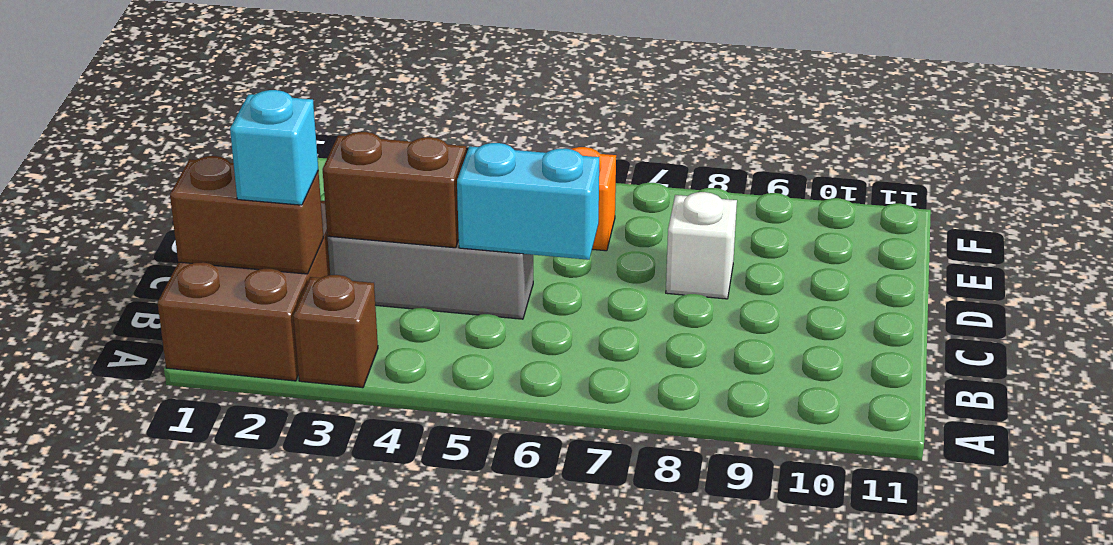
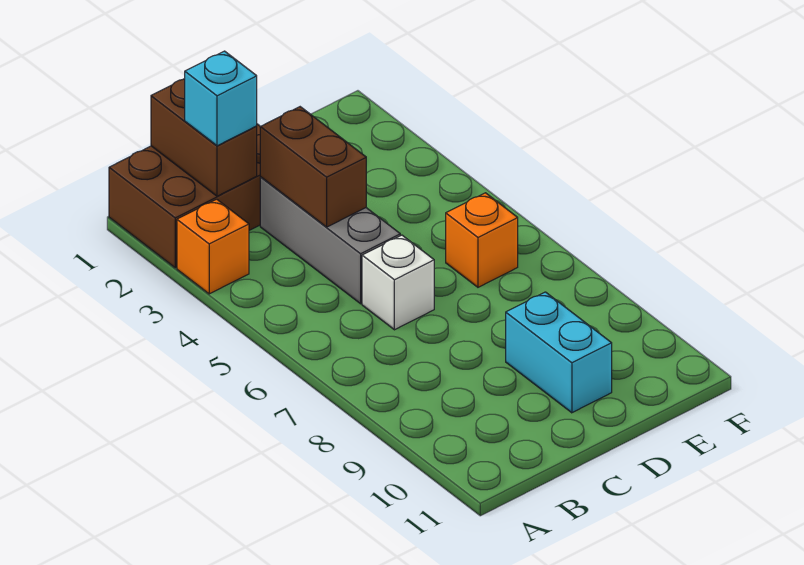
brown brick A3 level 1 -> orange brick A3 level 1
cyan brick C5:C6 level 2 -> cyan brick D9:D10 level 1
white brick D8 level 1 -> white brick C6 level 1

